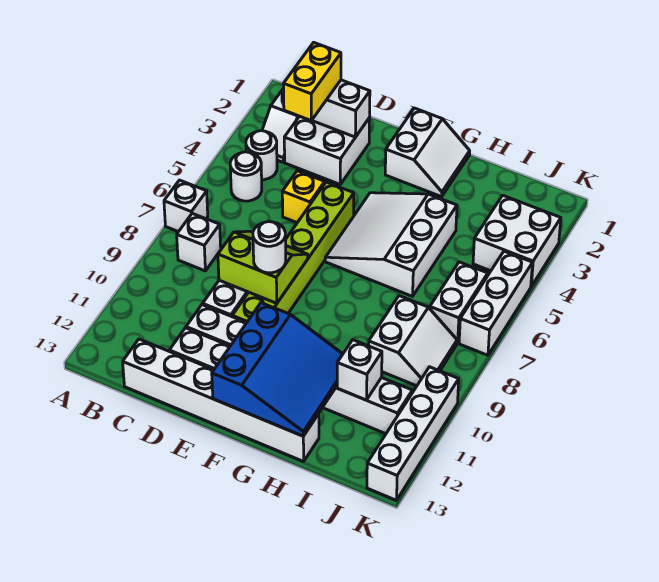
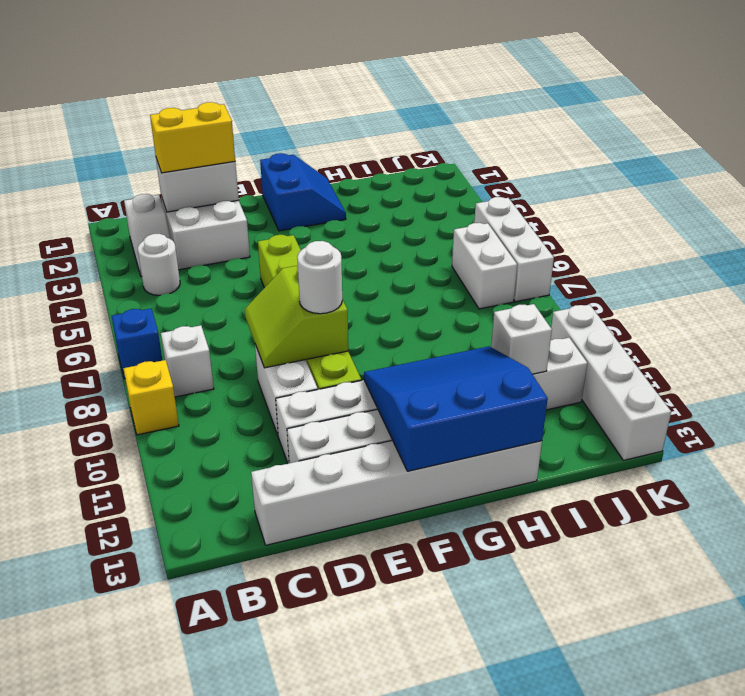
white brick A7 level 1 -> blue brick A7 level 1
white round brick B5 level 1 -> none
yellow brick C2:C3 level 3 -> yellow brick C2:D2 level 3
yellow brick D5 level 1 -> yellow brick A9 level 1
lime slope D8:E9 level 2 top 9 -> lime slope D8:E9 level 2 top E
white slope F1:G2 level 1 top F -> blue slope F1:G2 level 1 top F
white slope F4:H6 level 1 top H -> none
blue slope F11:H13 level 2 top F -> blue slope F11:H13 level 2 top 13
white slope I8:J9 level 1 top I -> none
white brick J3:K4 level 1 -> none

